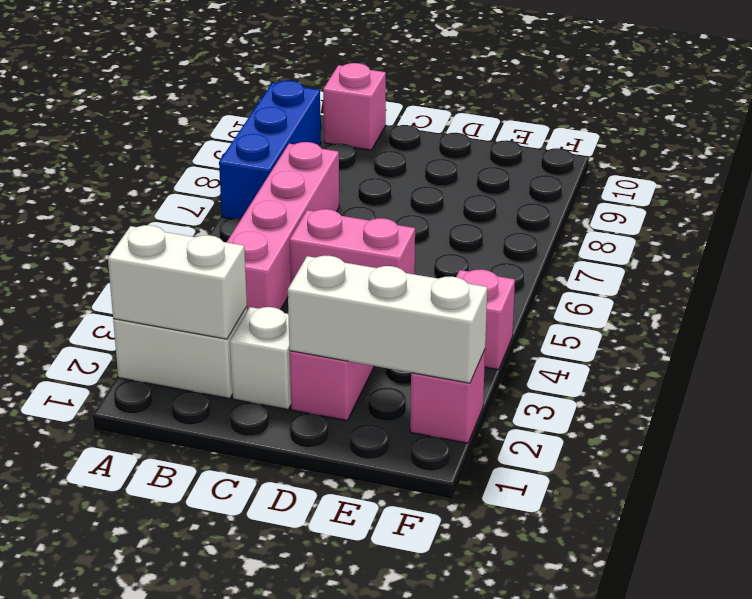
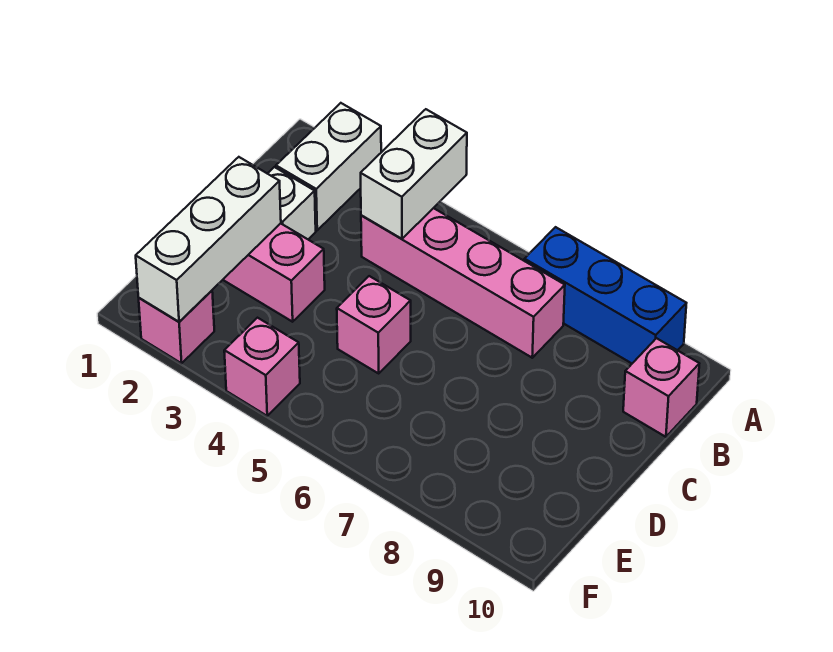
white brick A2:B2 level 2 -> white brick A4:B4 level 2
pink brick C5:D5 level 1 -> pink brick D5 level 1

